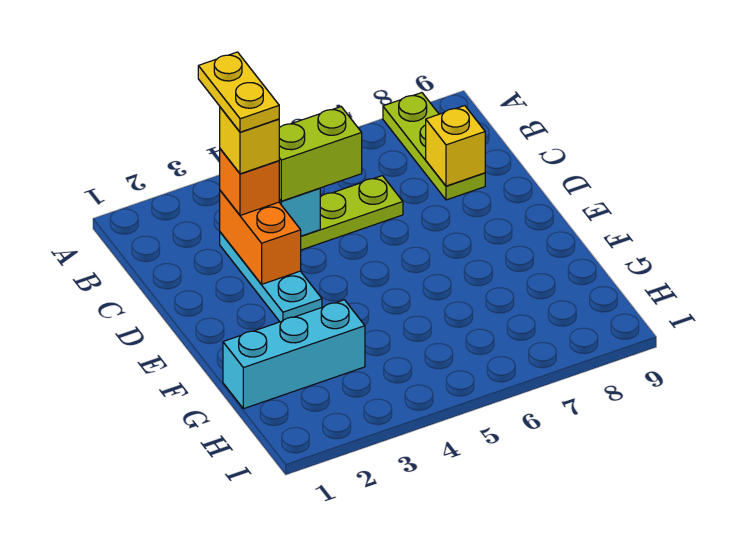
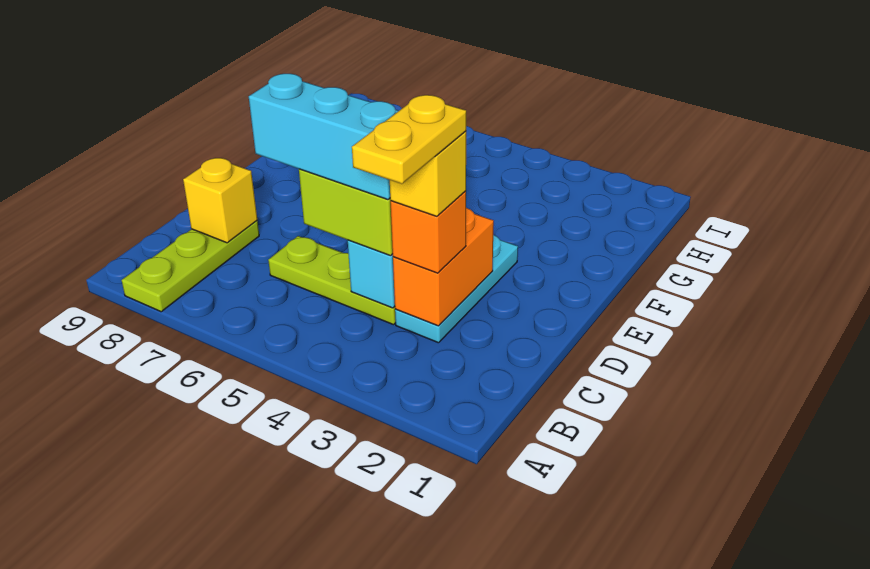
cyan brick G1:G3 level 1 -> cyan brick C4:C6 level 4

